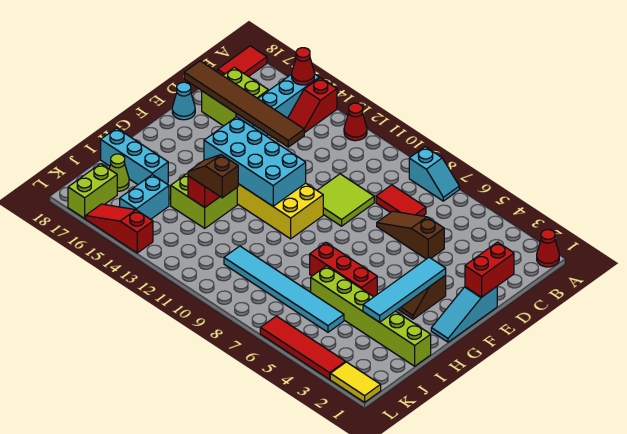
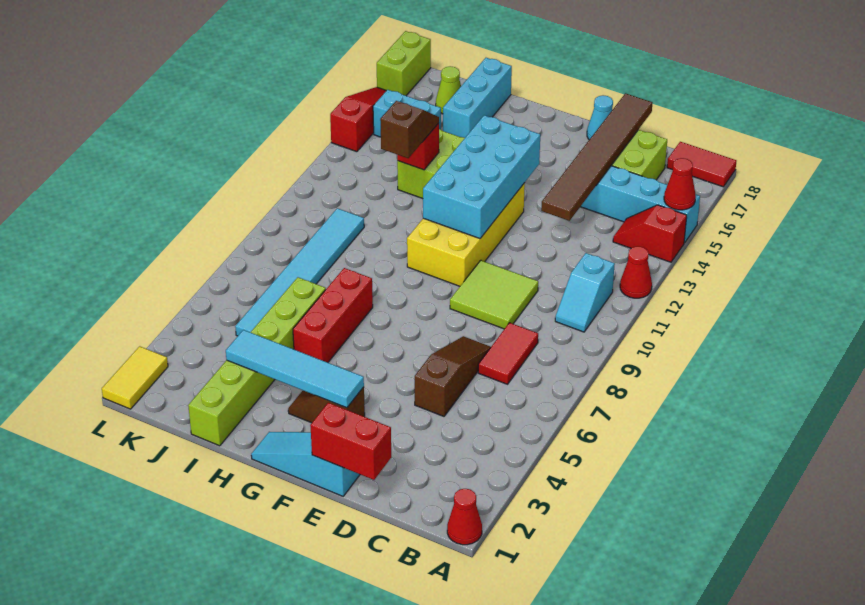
cyan slope A7:A8 level 1 top 8 -> cyan slope B10:B11 level 1 top 11
lime brick K17:L17 level 1 -> lime brick L17:L18 level 1
red tile L3:L6 level 1 -> none

